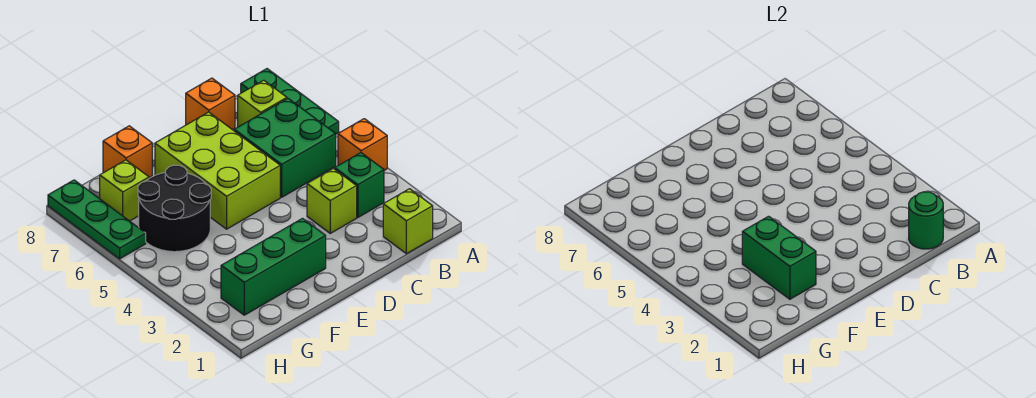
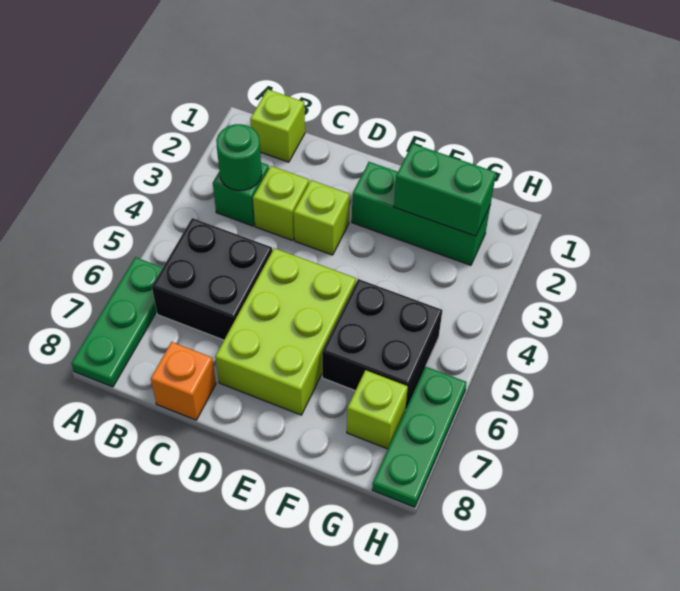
orange brick A4 level 1 -> none
green round brick B1 level 2 -> green round brick B3 level 2
green brick B5:C6 level 1 -> black brick B5:C6 level 1
lime brick B7 level 1 -> lime brick D3 level 1
green brick F2:F3 level 2 -> green brick F2:G2 level 2
black round brick F5:G6 level 1 -> black brick F5:G6 level 1
orange brick F8 level 1 -> none

